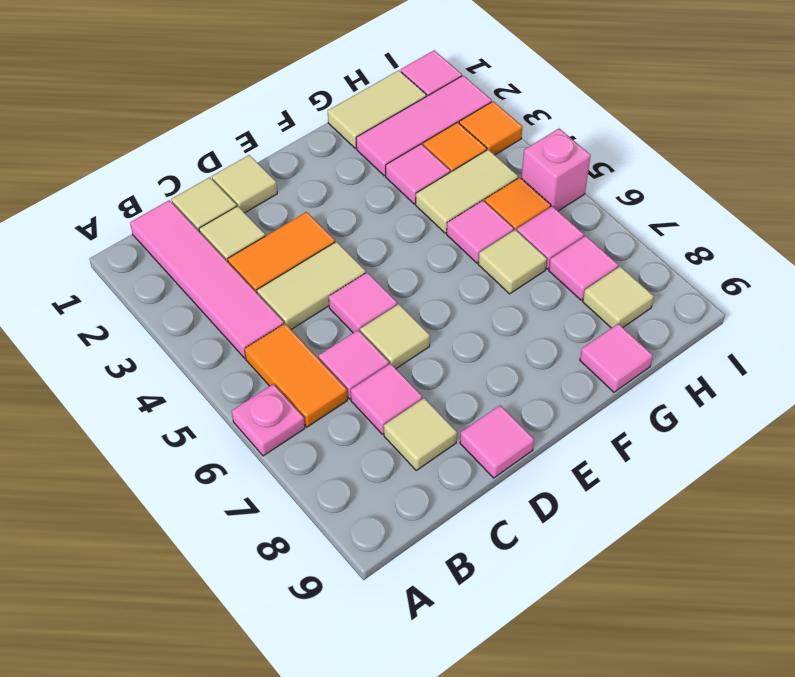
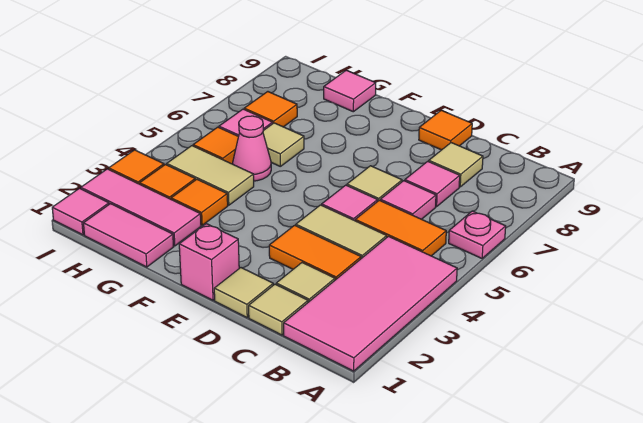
pink tile B1:B4 level 1 -> pink tile A1:B4 level 1
orange tile B5:B6 level 1 -> orange tile B5:C5 level 1
pink tile D9 level 1 -> orange tile D9 level 1
tan tile G1:H1 level 1 -> pink tile G1:H1 level 1
pink tile G3 level 1 -> orange tile G3 level 1
pink tile G5 level 1 -> pink cone G5 level 1
pink tile H7 level 1 -> orange tile H7 level 1
tan tile H8 level 1 -> none
pink brick I5 level 1 -> pink brick E1 level 1

